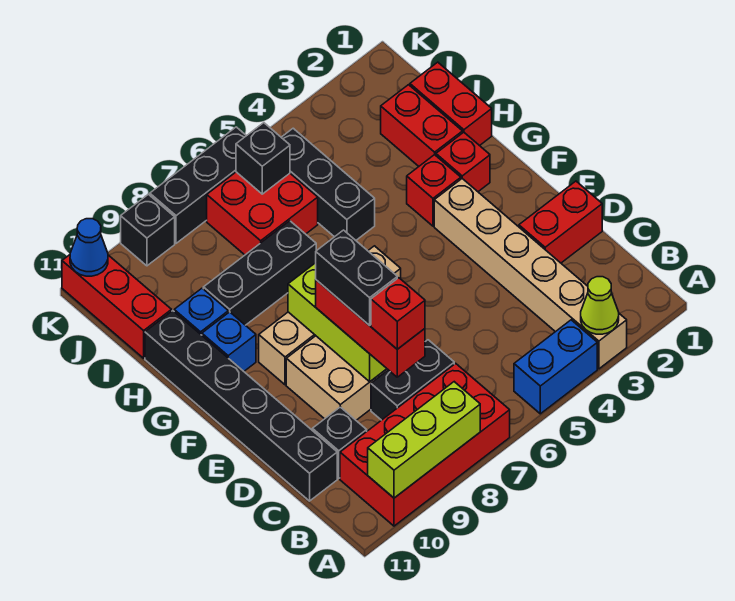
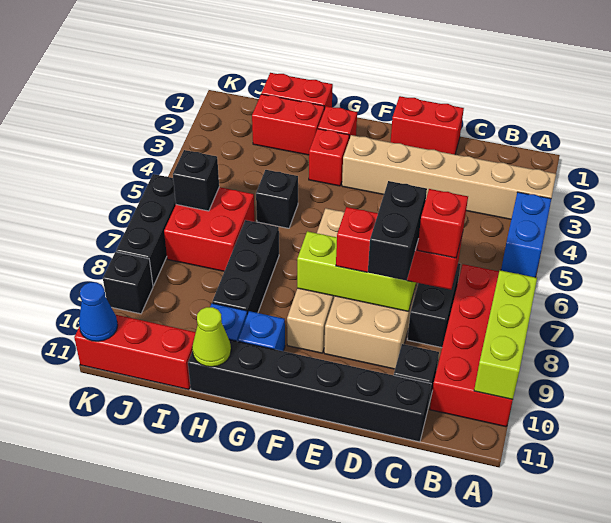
lime cone A3 level 2 -> lime cone H11 level 2
red brick D1:D2 level 1 -> red brick D1:E1 level 1
black brick D8:E8 level 4 -> black brick D8:D9 level 4
black brick H5:J5 level 1 -> black brick H5 level 1

